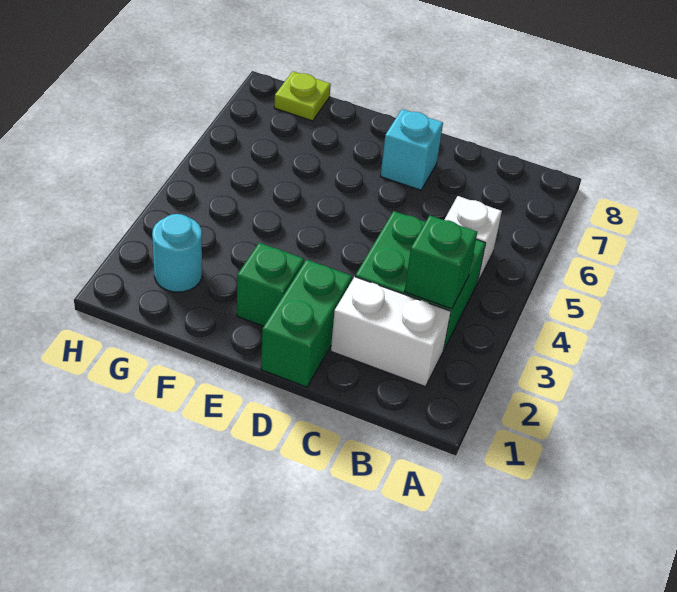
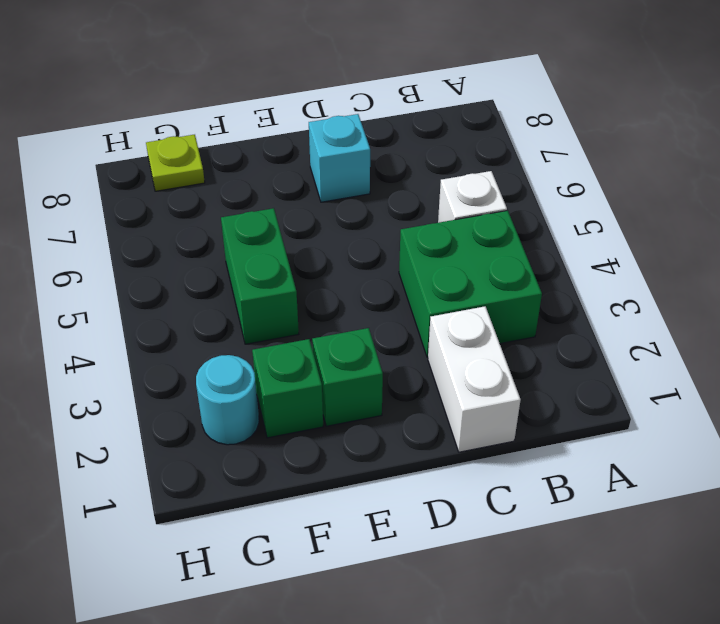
white brick B2:C2 level 1 -> white brick C1:C2 level 1
green brick B3 level 2 -> green brick F2 level 1
green brick D1:D2 level 1 -> green brick F4:F5 level 1

